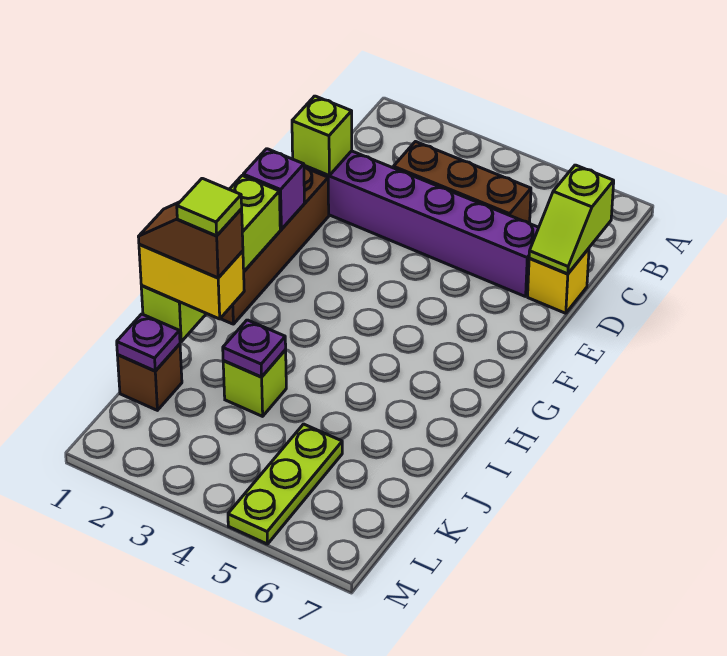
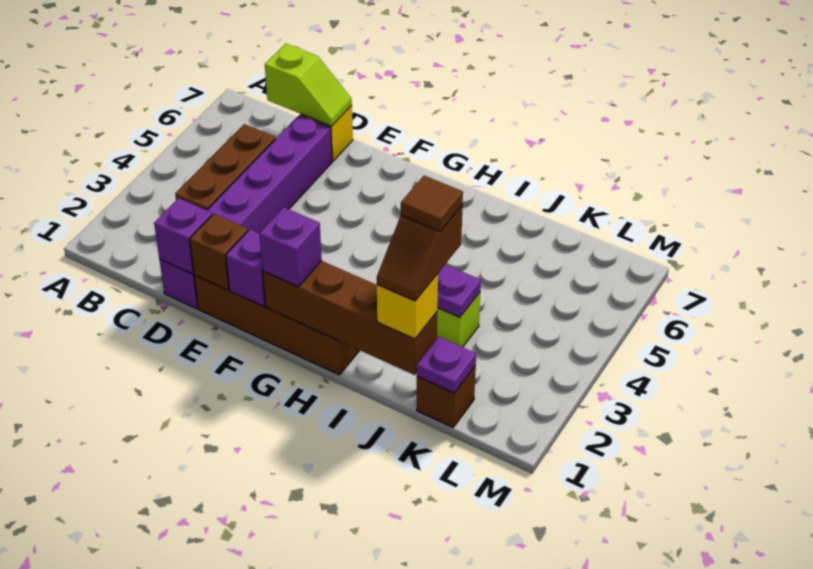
lime brick D1 level 2 -> purple brick D1 level 2
none -> brown brick E1 level 2
lime brick G1:J1 level 2 -> brown brick G1:J1 level 2
none -> purple brick G1 level 3
yellow brick J1:J2 level 3 -> yellow brick J1 level 3
lime tile J2 level 5 -> brown tile J2 level 5
lime plate K5:M5 level 1 -> none

